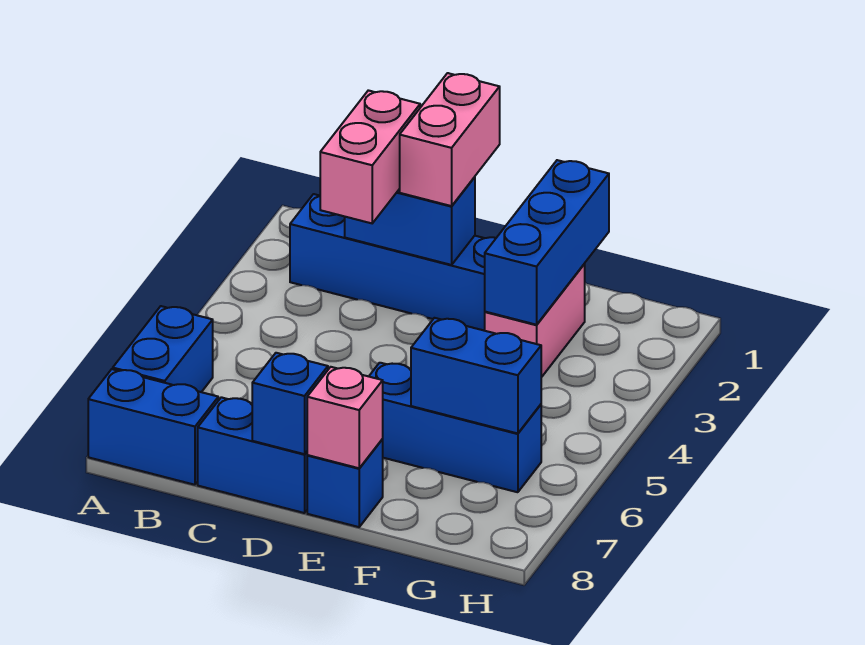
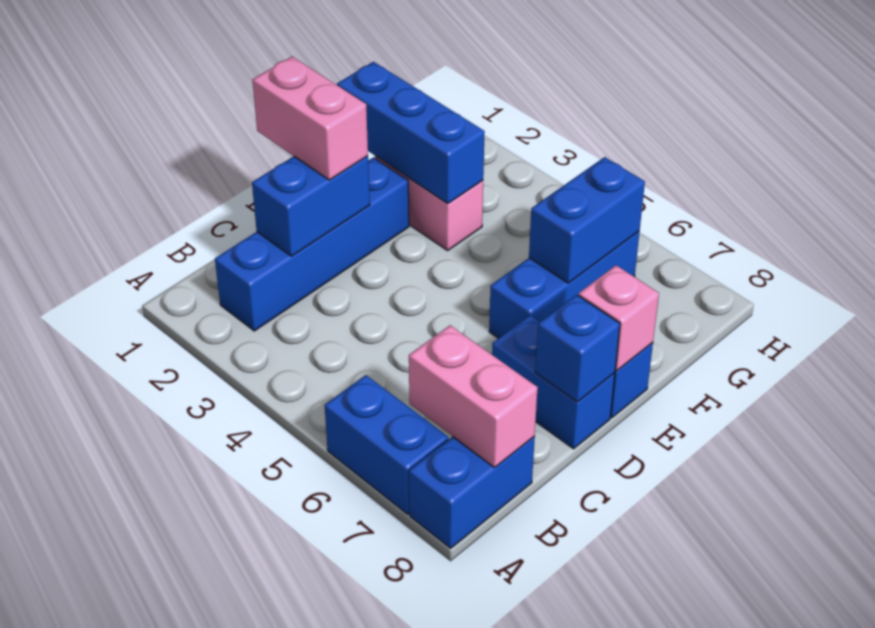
pink brick C2:C3 level 3 -> pink brick B7:B8 level 2
blue brick C8:D8 level 1 -> blue brick D7:D8 level 1

